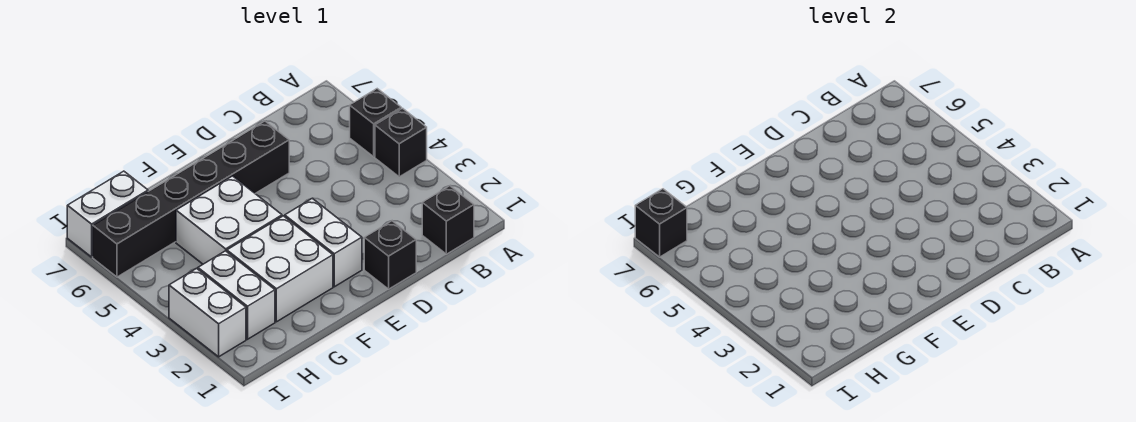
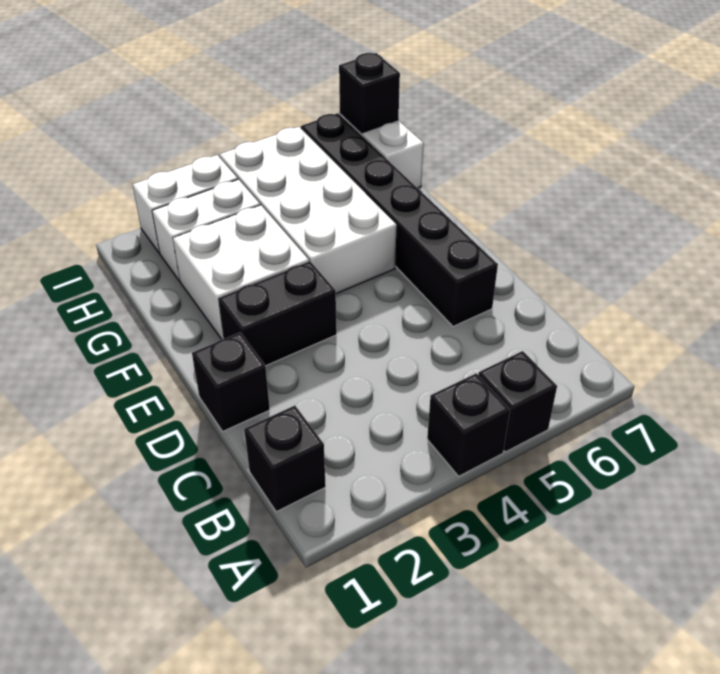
white brick E2:E3 level 1 -> black brick E2:E3 level 1
white brick F4:G5 level 1 -> white brick F4:I5 level 1

